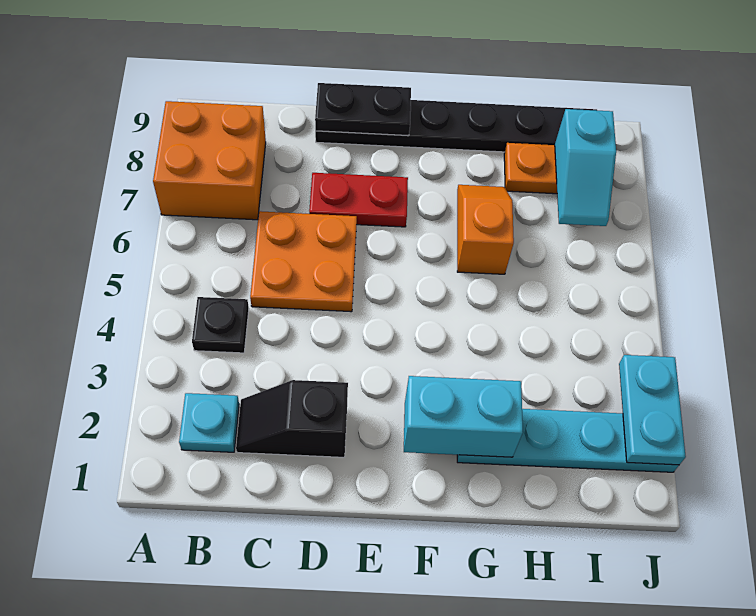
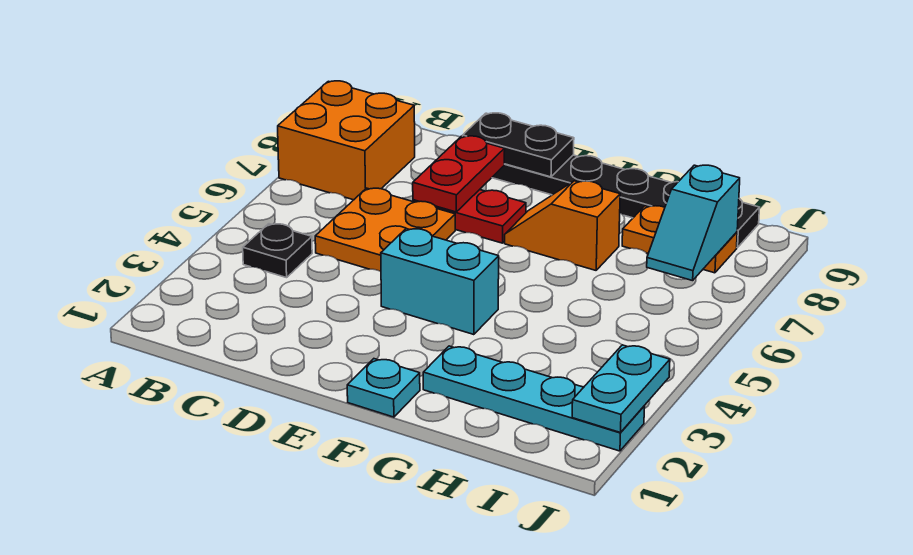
cyan plate B2 level 1 -> cyan plate F1 level 1
black slope C2:D2 level 1 top D -> none
none -> red plate D7:D8 level 2
cyan brick F2:G2 level 2 -> cyan brick E4:F4 level 1
orange slope G6:G7 level 1 top 6 -> orange slope F7:G7 level 1 top G

